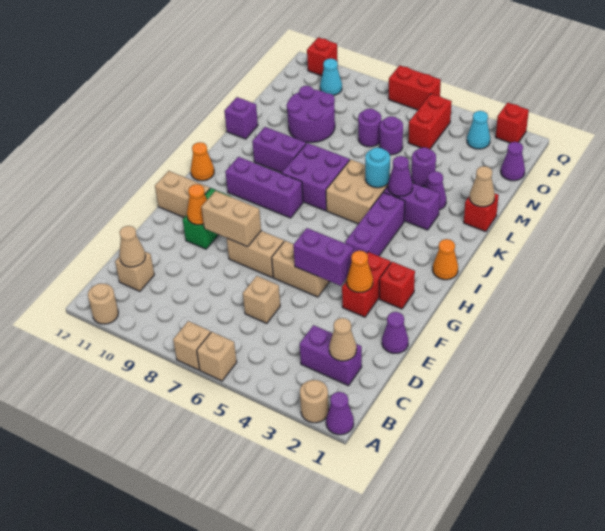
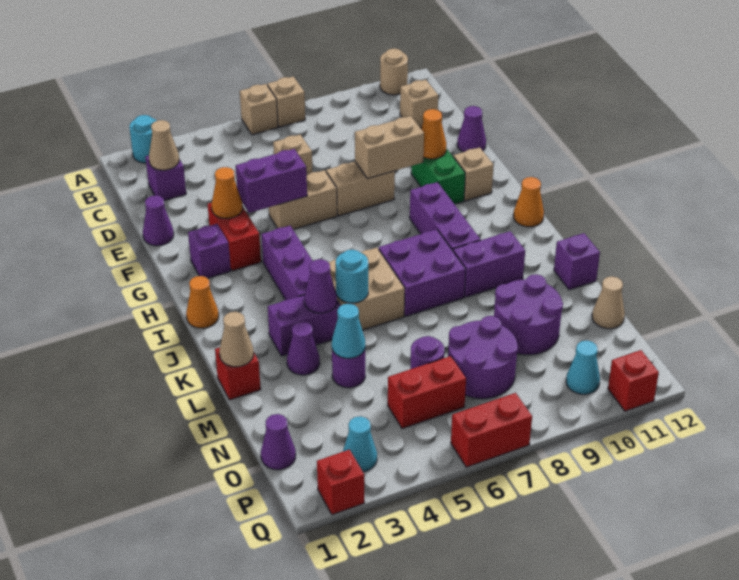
purple cone A1 level 1 -> purple cone E12 level 1
tan round brick A2 level 1 -> cyan round brick A2 level 1
purple brick C2:C3 level 1 -> purple brick C2 level 1
tan cone C11 level 2 -> tan cone N12 level 1
red brick G2 level 1 -> purple brick G2 level 1
tan brick G11:G12 level 1 -> tan brick G11 level 1
purple brick I8:I10 level 1 -> purple brick H9:J9 level 1
none -> cyan cone M4 level 2
purple round brick N7 level 1 -> purple round brick N7:O8 level 1
red brick O5:P5 level 1 -> red brick O5:O6 level 1

